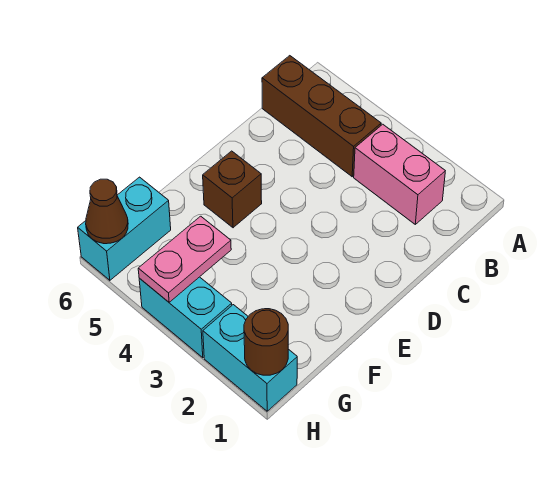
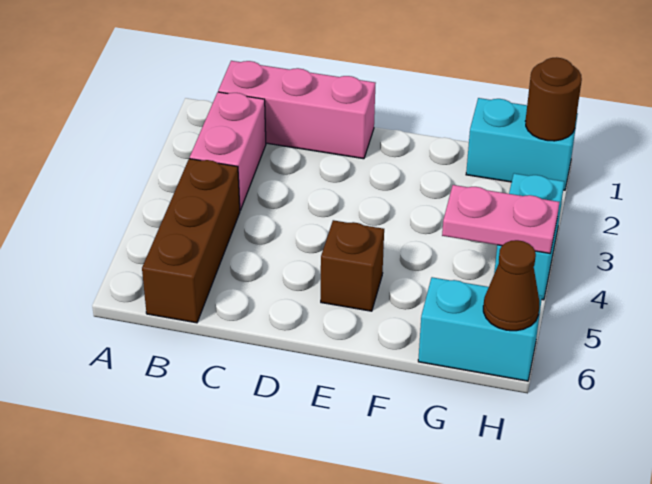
none -> pink brick B1:D1 level 1
cyan brick H1:H2 level 1 -> cyan brick G1:H1 level 1

